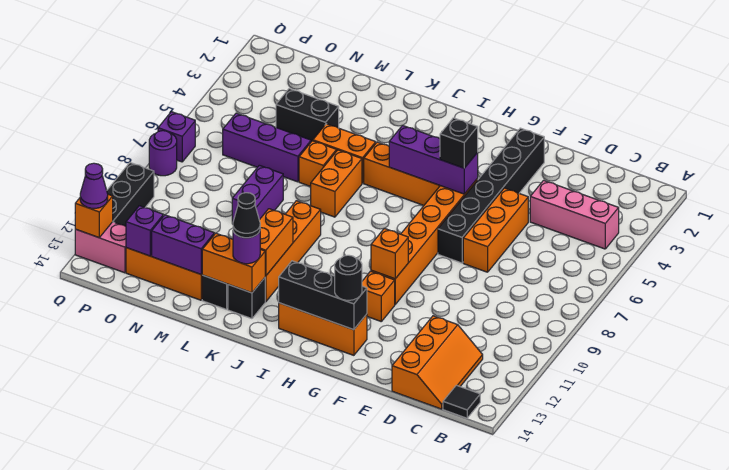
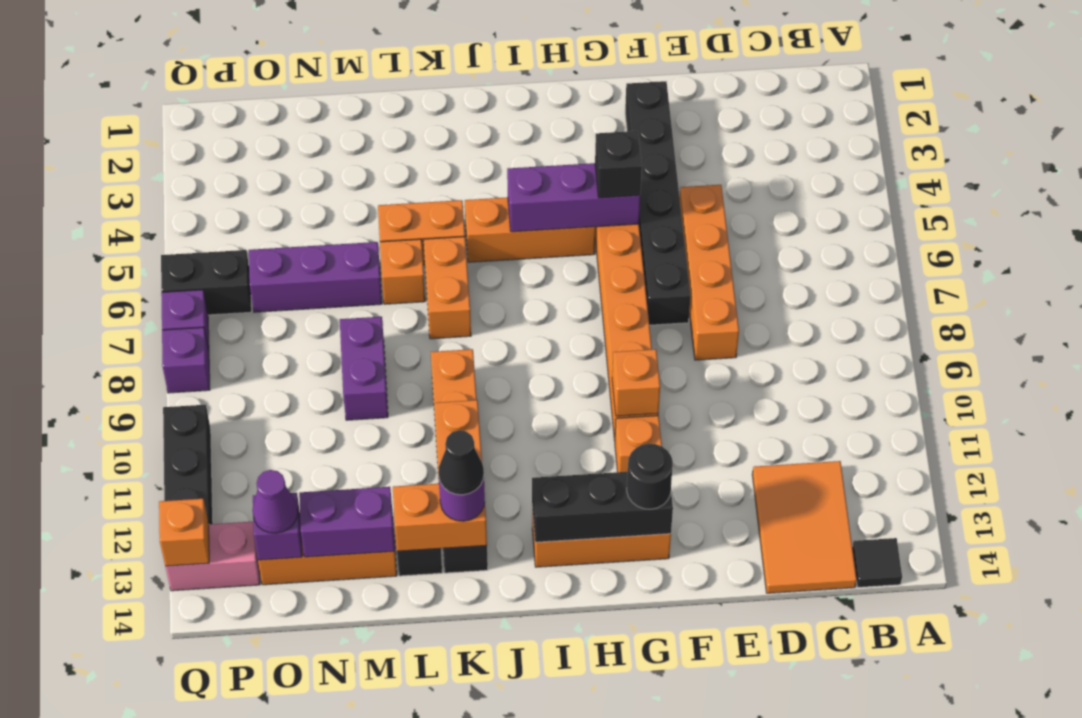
pink brick B4:D4 level 1 -> none
orange slope C12:D14 level 1 top D -> orange tile C12:D14 level 1
orange brick E5:E7 level 1 -> orange brick E5:E8 level 1
black brick M4:N4 level 1 -> black brick P6:Q6 level 1
purple round brick Q8 level 1 -> purple brick Q8 level 1
purple cone Q13 level 3 -> purple cone O13 level 3

